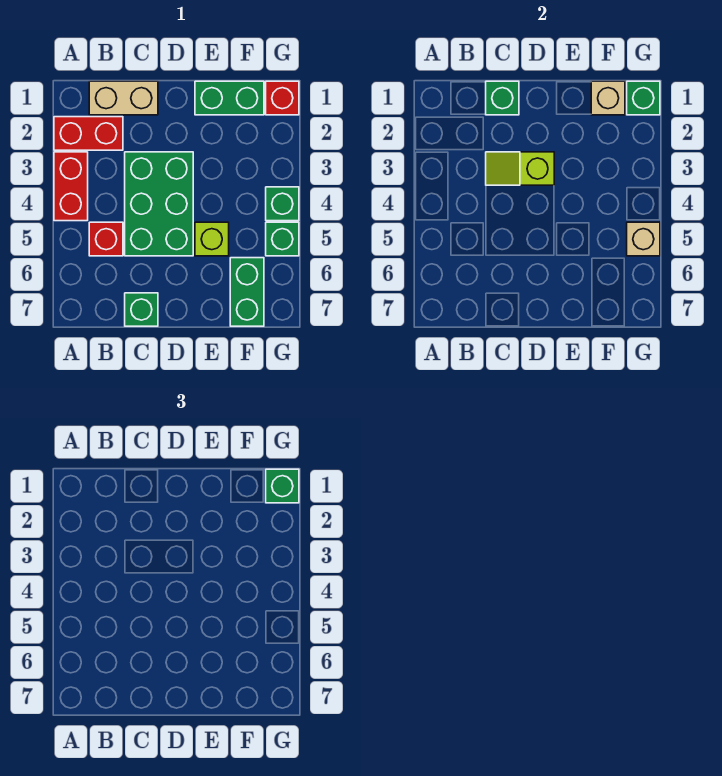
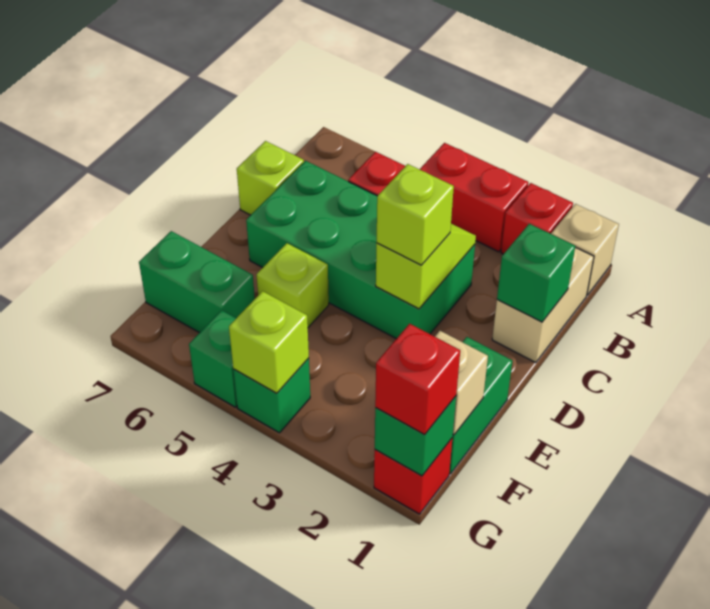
red brick A2:B2 level 1 -> red brick A2 level 1
green brick C3:D5 level 1 -> green brick C3:D6 level 1
green brick C7 level 1 -> lime brick C7 level 1
none -> lime brick D3 level 3
green brick G1 level 3 -> red brick G1 level 3
none -> lime brick G4 level 2
tan brick G5 level 2 -> tan brick A1 level 1

